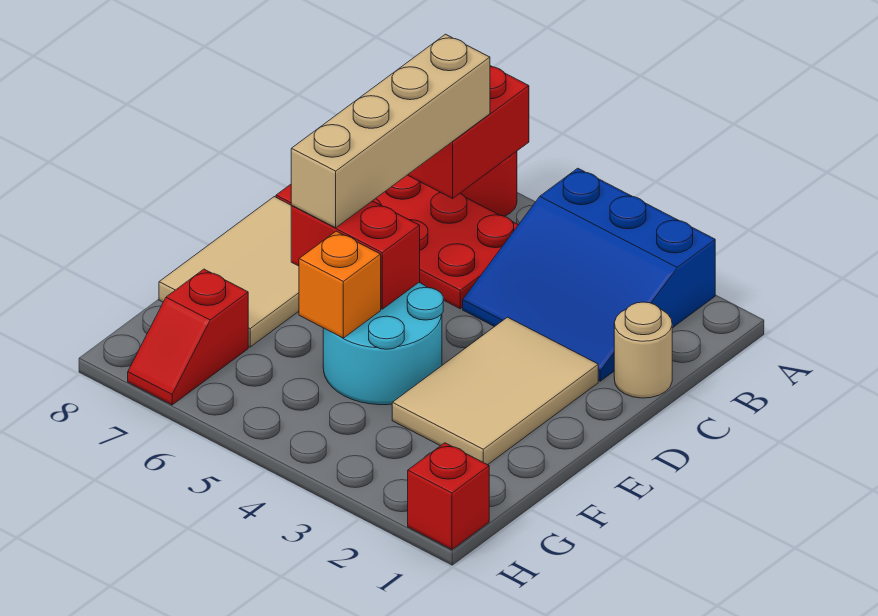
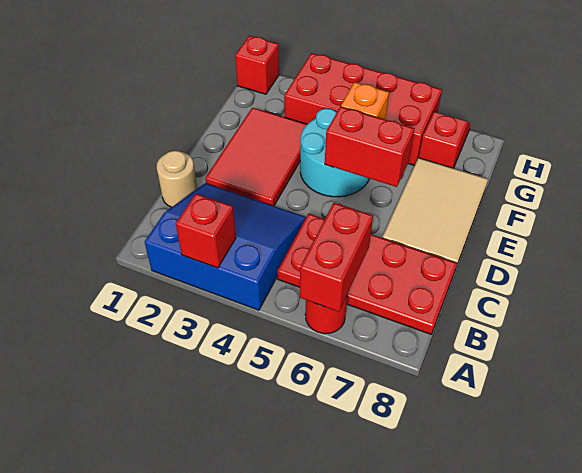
none -> red brick A3 level 2
tan brick B6:E6 level 3 -> none
tan tile D2:F3 level 1 -> red tile D2:F3 level 1
none -> red brick G3:H6 level 1

